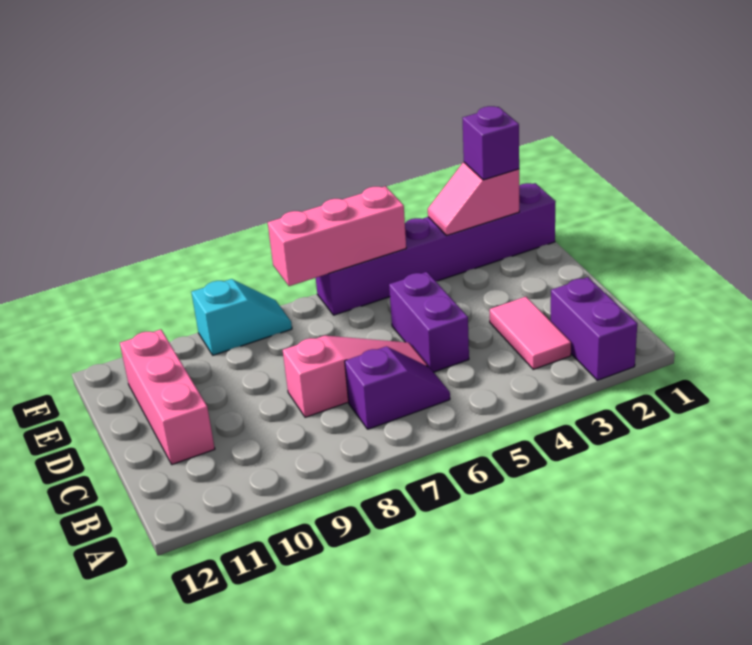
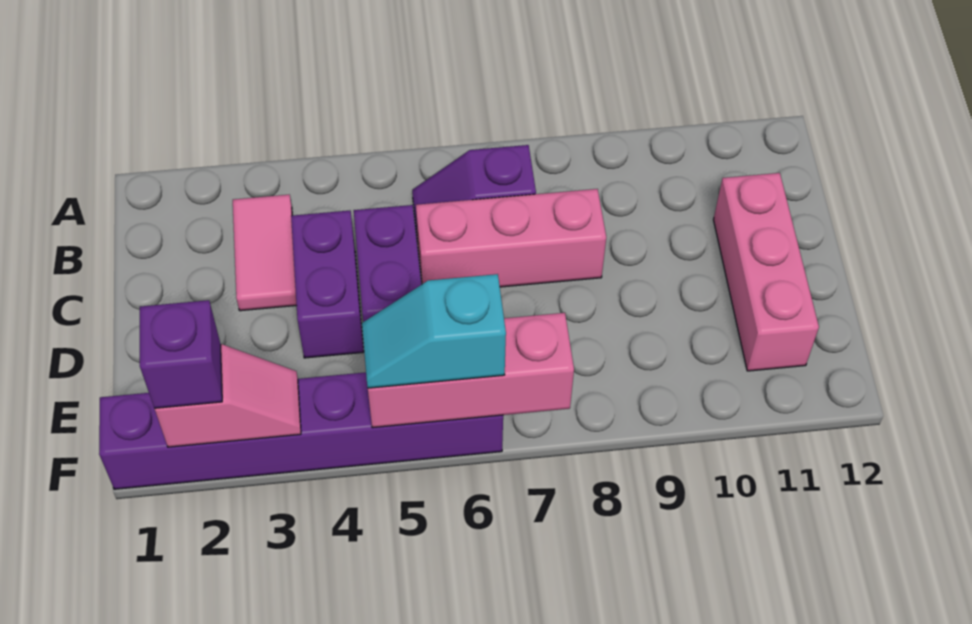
purple brick A2:B2 level 1 -> purple brick C4:D4 level 1
pink slope C6:C8 level 1 top 8 -> pink brick C6:C8 level 1
cyan slope F8:F9 level 1 top 9 -> cyan slope F5:F6 level 3 top 6

